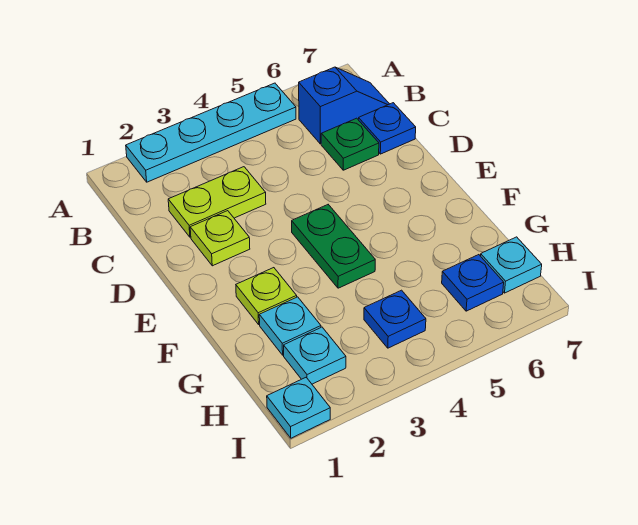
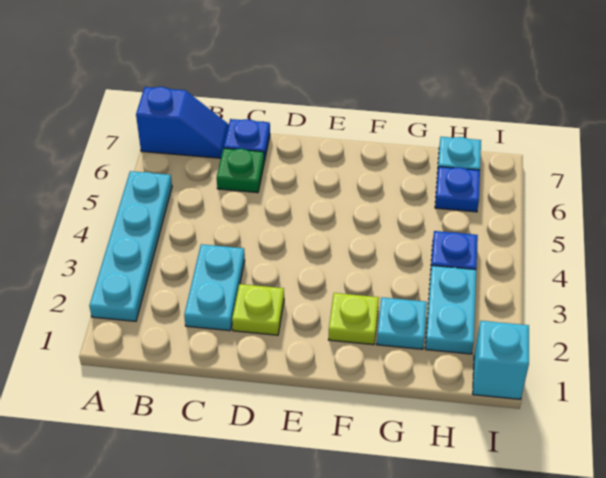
blue slope B6:B7 level 1 top 6 -> blue slope A7:B7 level 1 top A
lime plate C2:C3 level 1 -> cyan plate C2:C3 level 1
green plate E4:F4 level 1 -> none
cyan plate H2 level 1 -> cyan plate H2:H3 level 1
cyan plate I1 level 1 -> cyan brick I1 level 1

